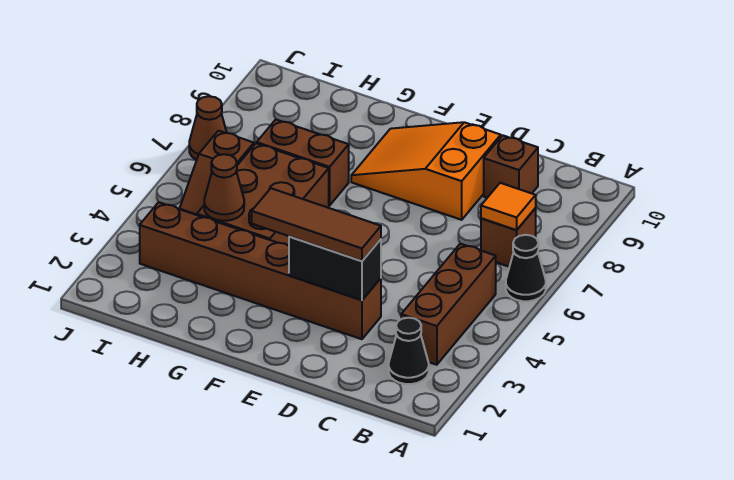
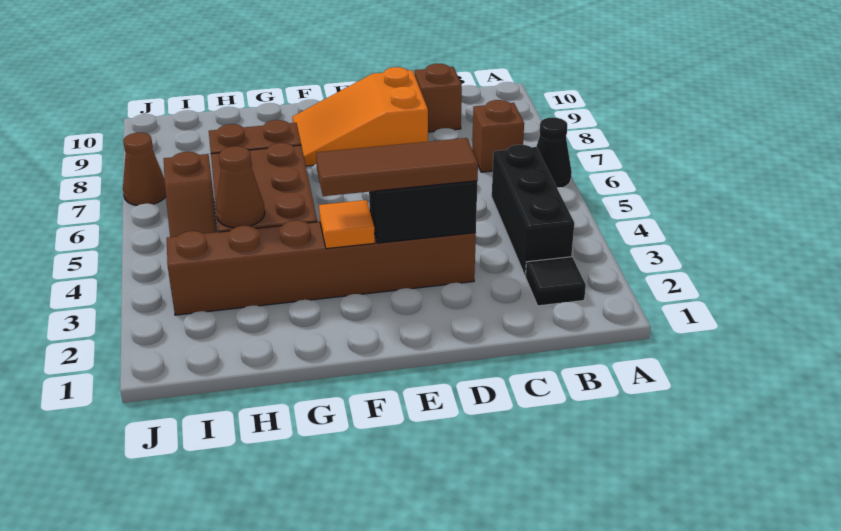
black cone B2 level 1 -> black tile B2 level 1
brown brick B3:B5 level 1 -> black brick B3:B5 level 1
orange tile B7 level 2 -> orange tile F3 level 2

